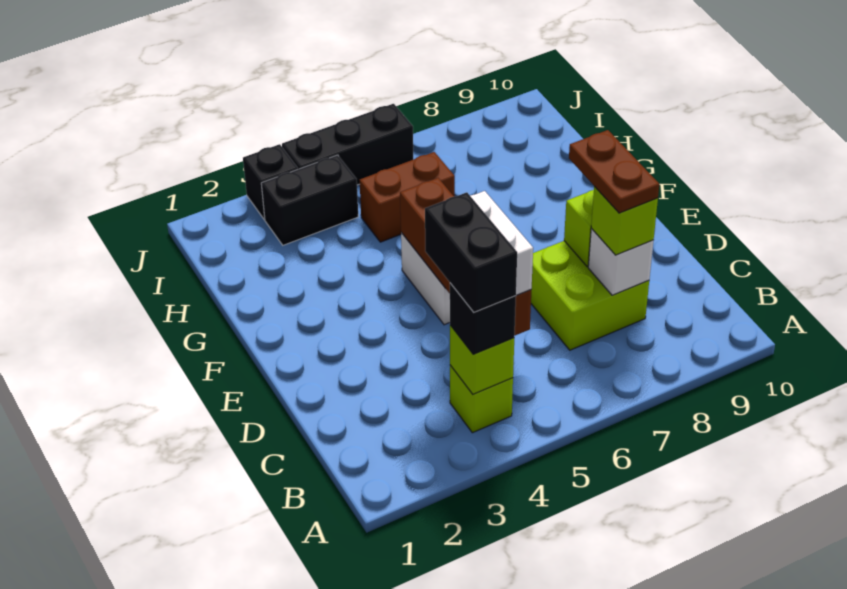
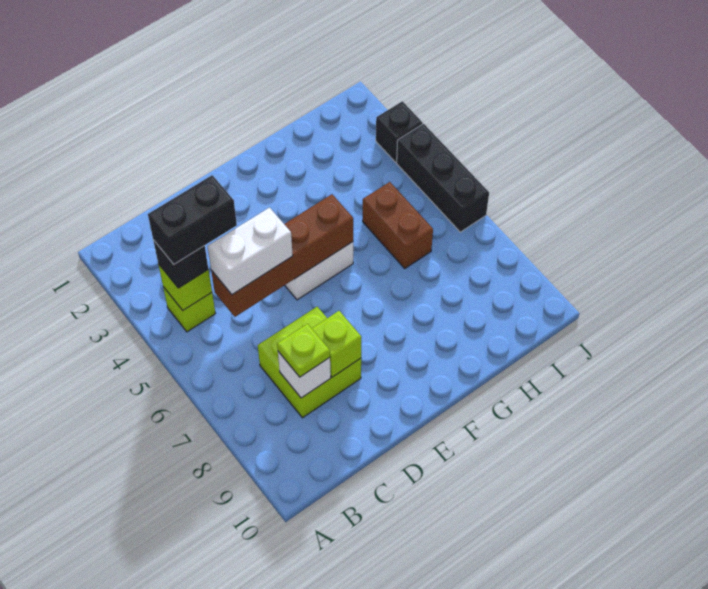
lime brick C8 level 3 -> lime plate C8 level 3
brown plate C8:D8 level 4 -> none
black brick I3:I4 level 1 -> none

